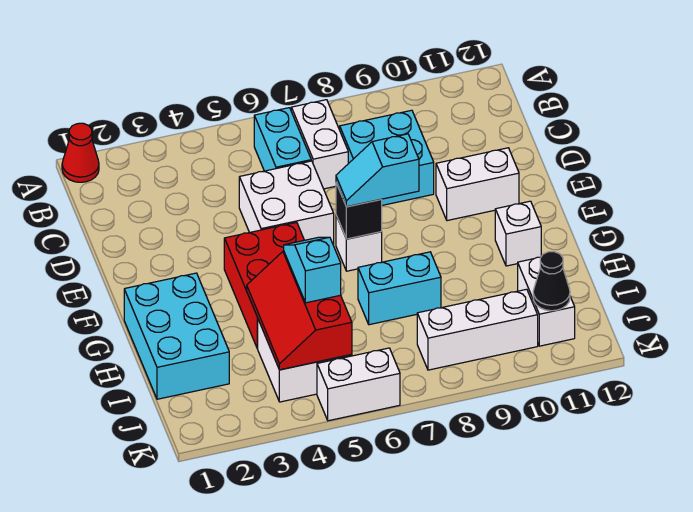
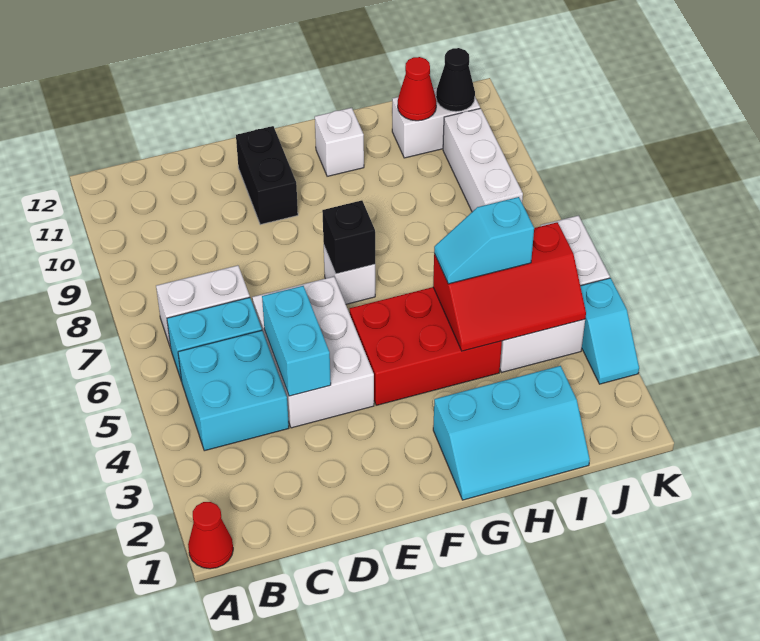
cyan brick C8:D9 level 1 -> cyan brick B4:C5 level 1
white brick D5:E6 level 1 -> white brick D4:E6 level 1
white brick E10:E11 level 1 -> black brick E10:E11 level 1
cyan slope F7:F8 level 3 top 8 -> cyan slope K3:K4 level 1 top 4
cyan brick G1:I2 level 1 -> cyan slope G1:I2 level 1 top 2
cyan brick H7:H8 level 1 -> cyan brick D4:D5 level 2
none -> red cone I11 level 2

